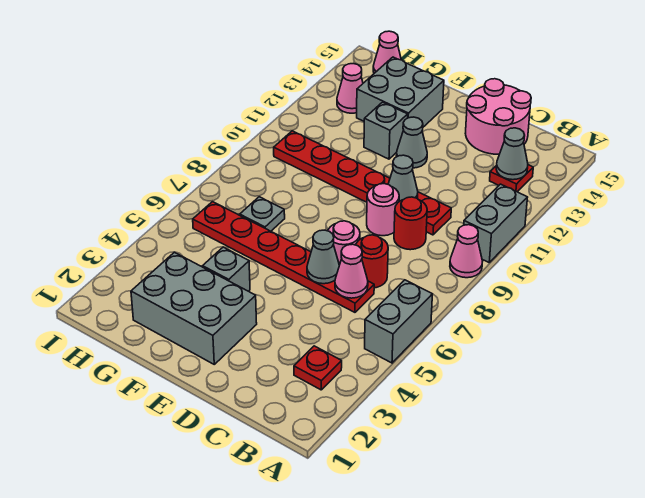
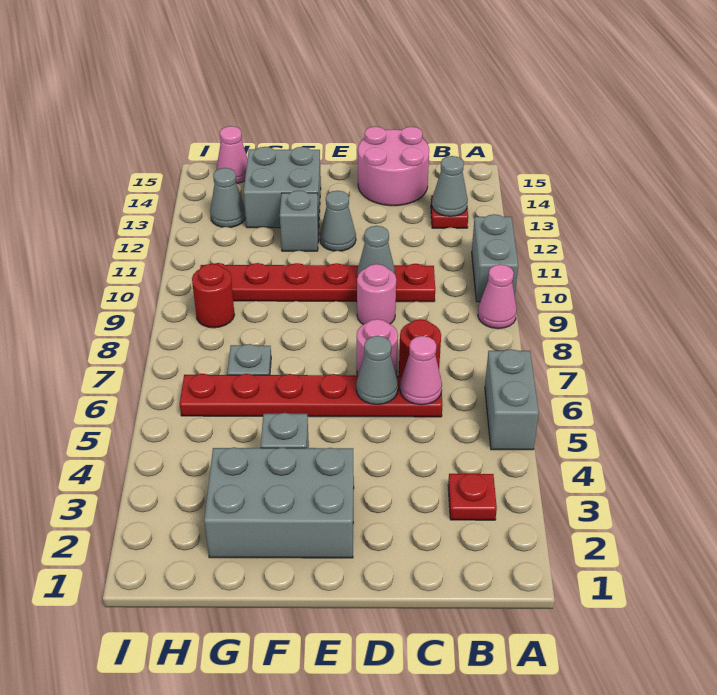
red round brick C9 level 1 -> red round brick H9 level 1
pink cone H13 level 1 -> grey cone H13 level 1

